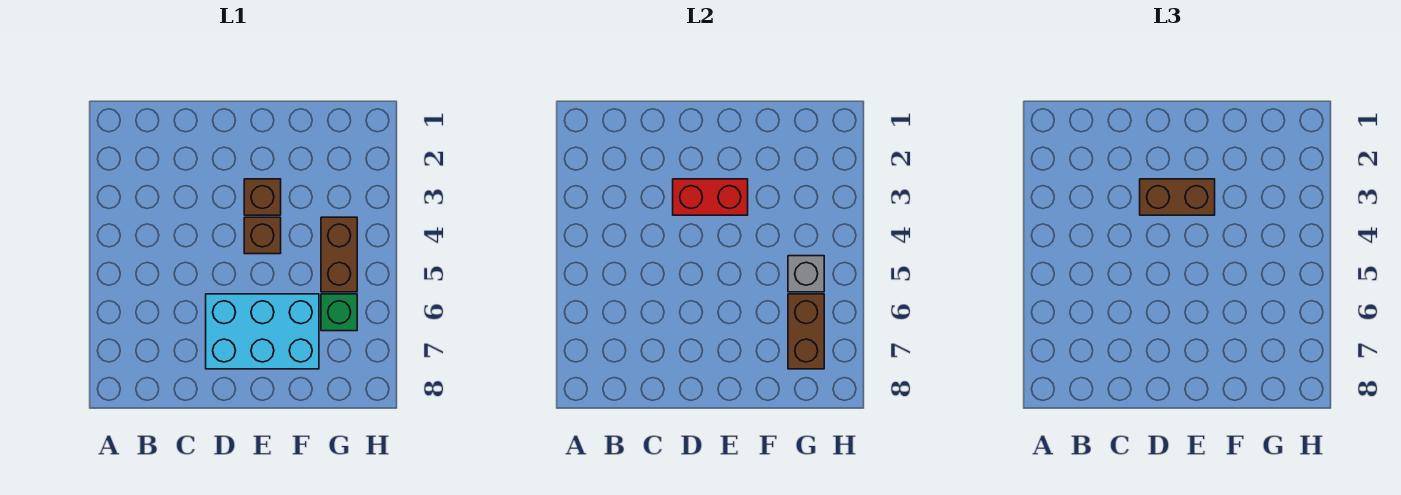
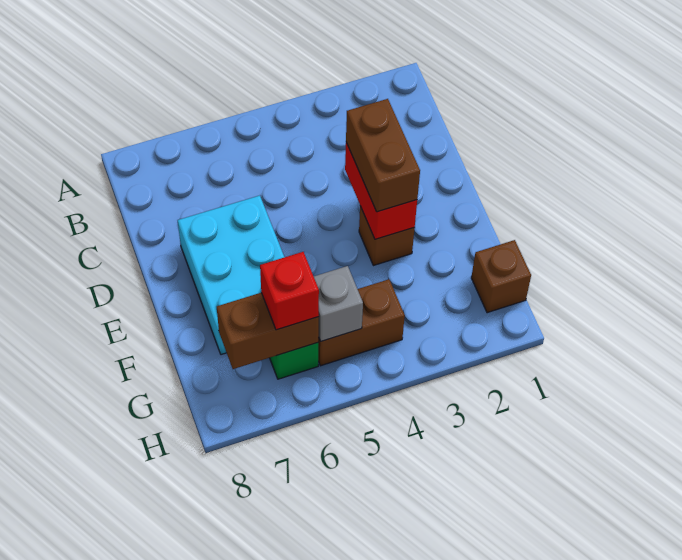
brown brick E4 level 1 -> brown brick G1 level 1
none -> red brick G6 level 3

